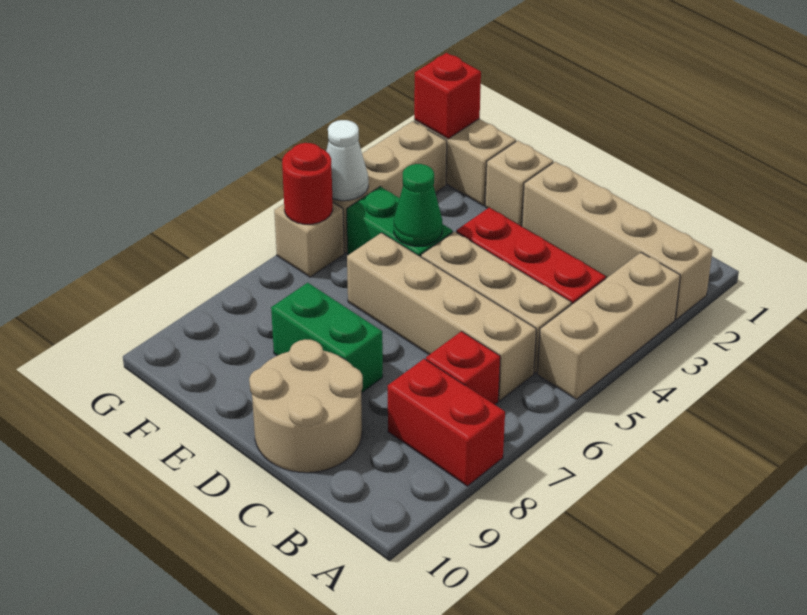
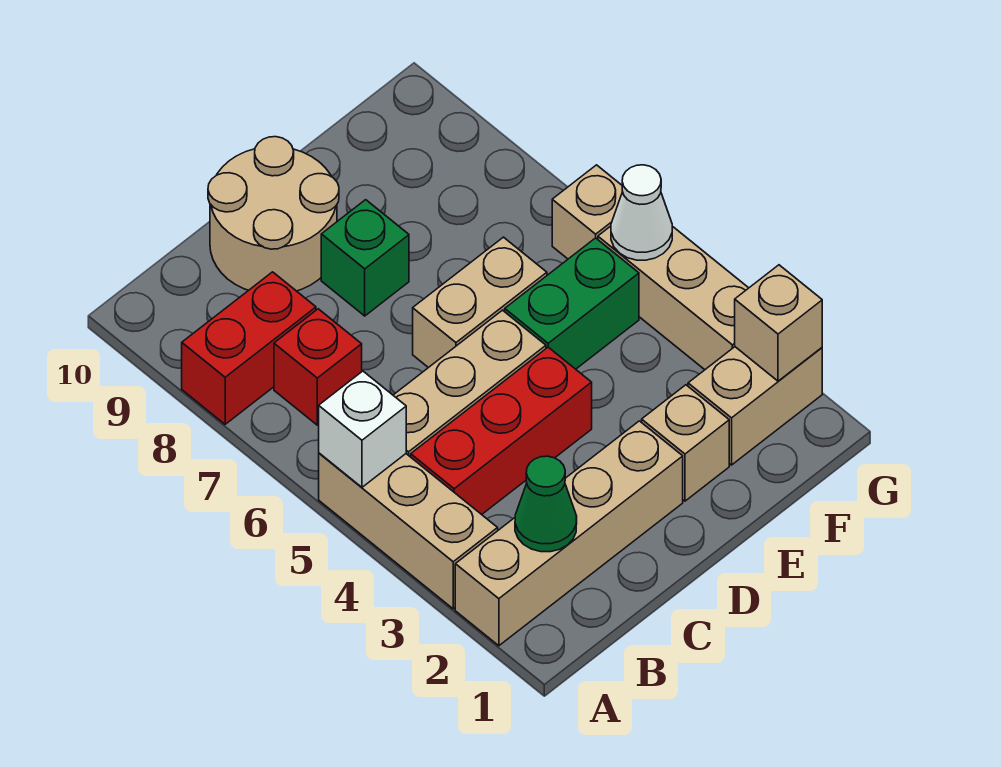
none -> white brick A5 level 2
tan brick B6:E6 level 1 -> tan brick D6:E6 level 1
green brick D8:E8 level 1 -> green brick D8 level 1
green cone E5 level 2 -> green cone B2 level 2
red brick G2 level 2 -> tan brick G2 level 2
red round brick G6 level 2 -> none

